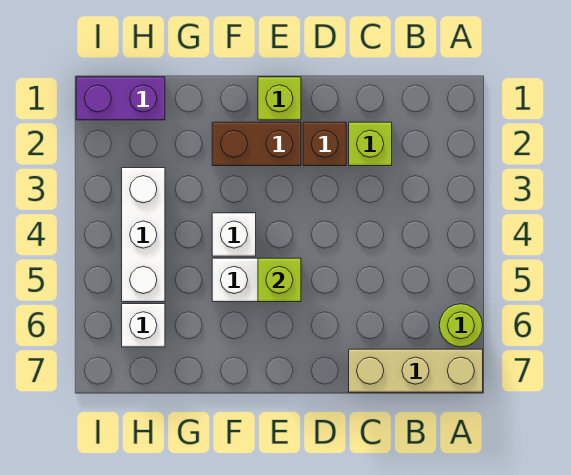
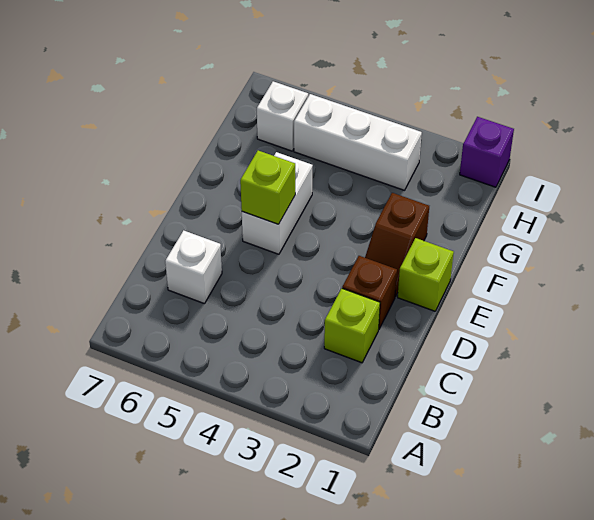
lime round brick A6 level 1 -> none
tan brick A7:C7 level 1 -> none
brown brick E2:F2 level 1 -> brown slope E2:F2 level 1 top F
white brick F4 level 1 -> white brick C6 level 1
purple brick H1:I1 level 1 -> purple brick I1 level 1

